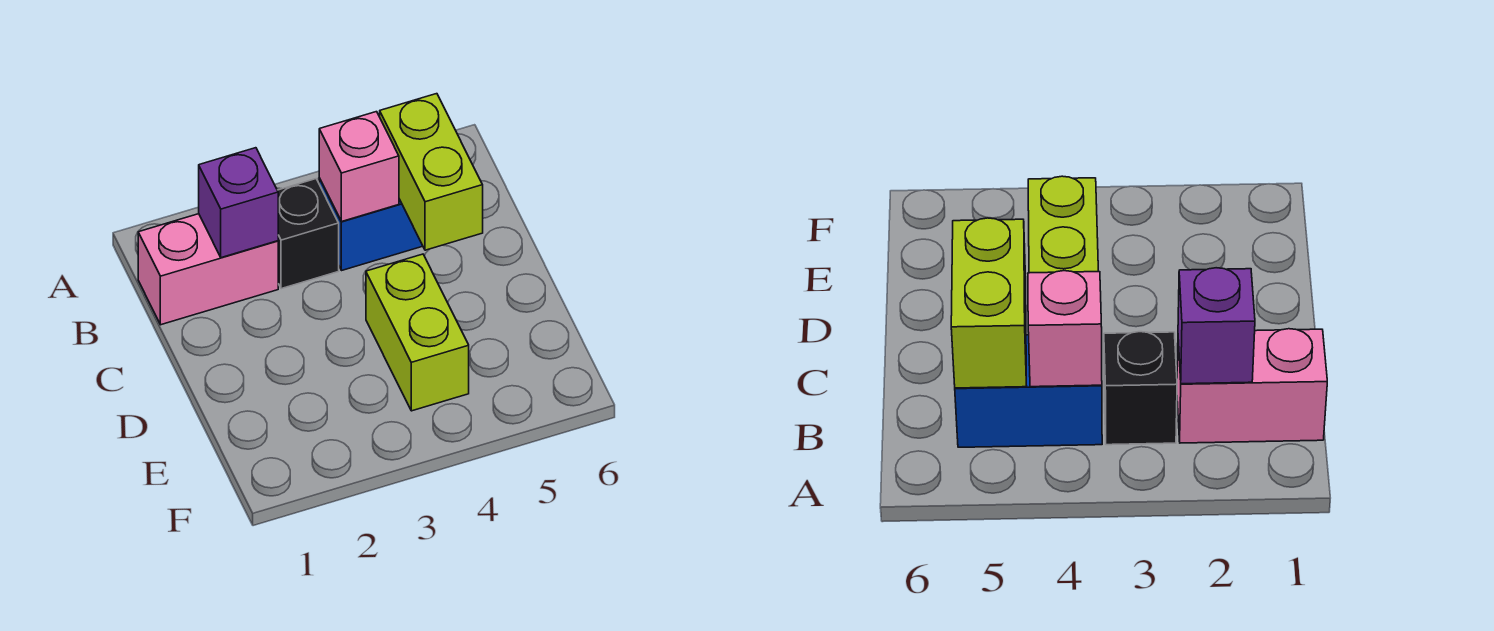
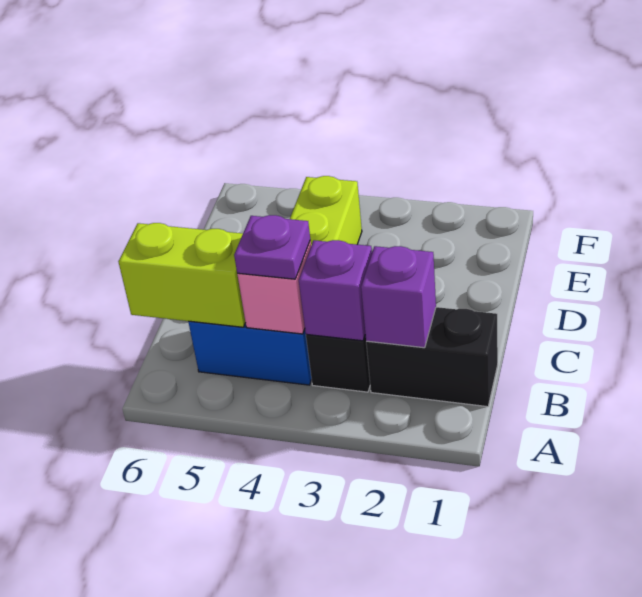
pink brick B1:B2 level 1 -> black brick B1:B2 level 1
none -> purple brick B3 level 2
none -> purple plate B4 level 3
lime brick B5:C5 level 2 -> lime brick B5:B6 level 2

